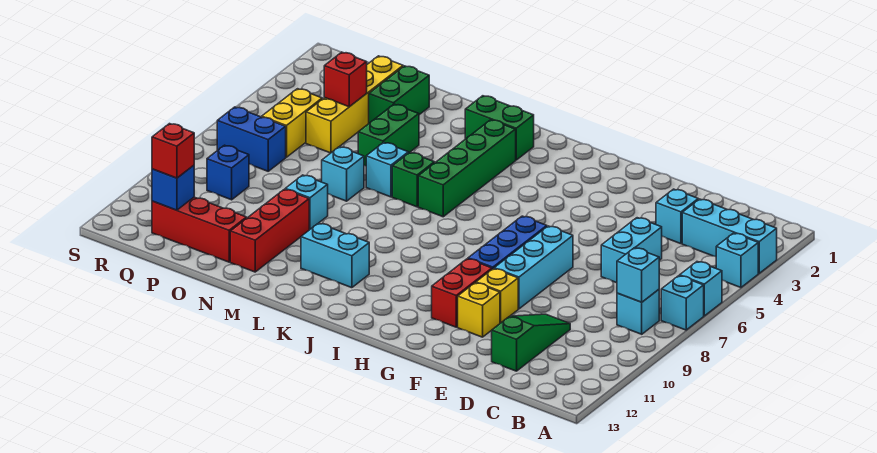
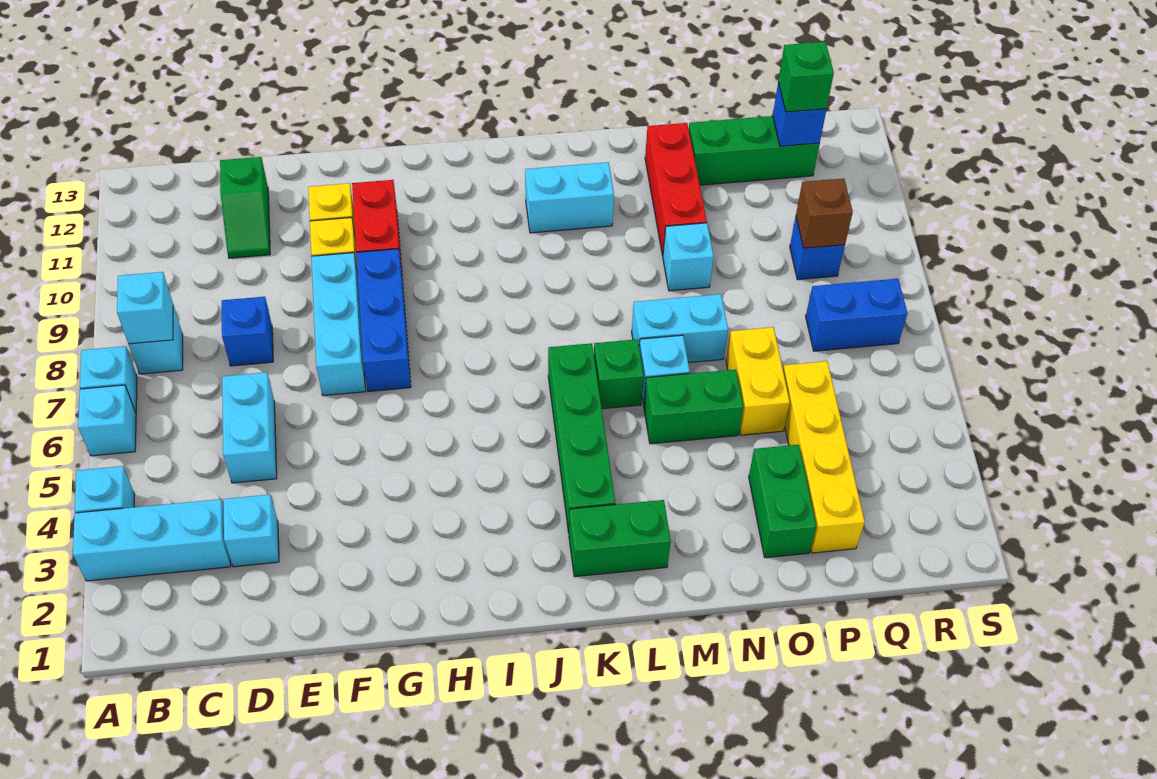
none -> blue brick D8 level 1
green slope D10:D12 level 1 top 12 -> green slope D11:D12 level 1 top 12
green brick N4:N5 level 1 -> green brick M5:N5 level 1
cyan brick N7 level 1 -> cyan brick M7:N7 level 1
red brick O12:Q12 level 1 -> green brick O12:Q12 level 1
red brick P4 level 2 -> none
yellow brick Q5:Q6 level 1 -> yellow brick O5:O6 level 1
none -> brown brick Q9 level 2
red brick Q12 level 3 -> green brick Q12 level 3

